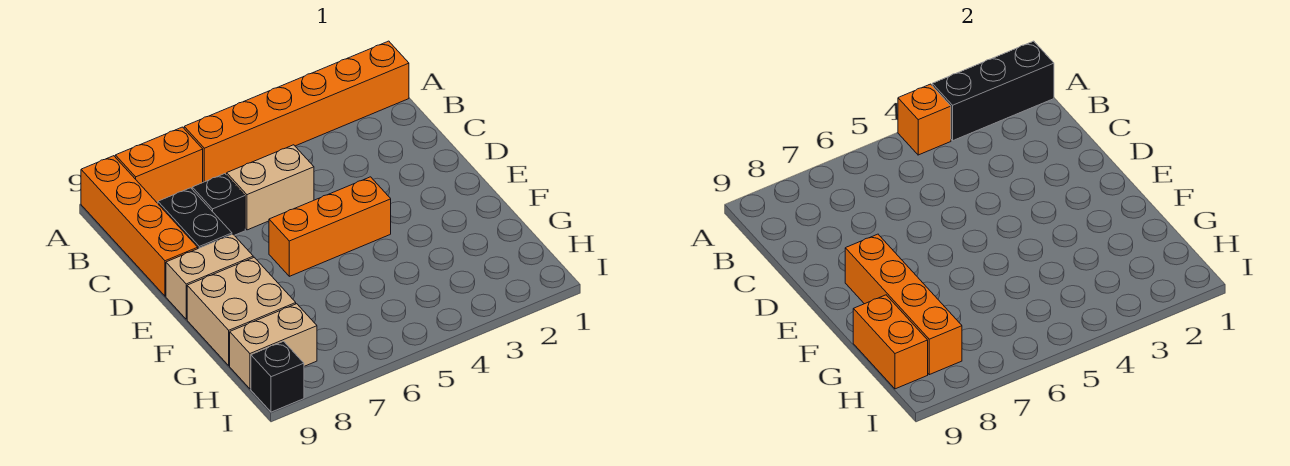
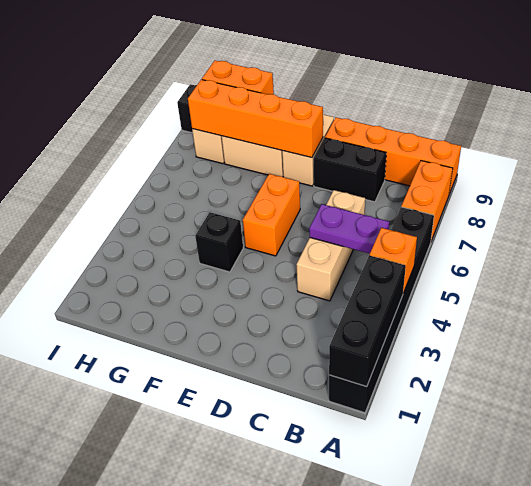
orange brick A1:A6 level 1 -> black brick A1:A6 level 1
none -> purple plate B5:C5 level 2
tan brick C5:C6 level 1 -> tan brick C4:C6 level 1
black brick C7 level 1 -> black brick F4 level 1
orange brick E4:E6 level 1 -> orange brick E5:E6 level 1

